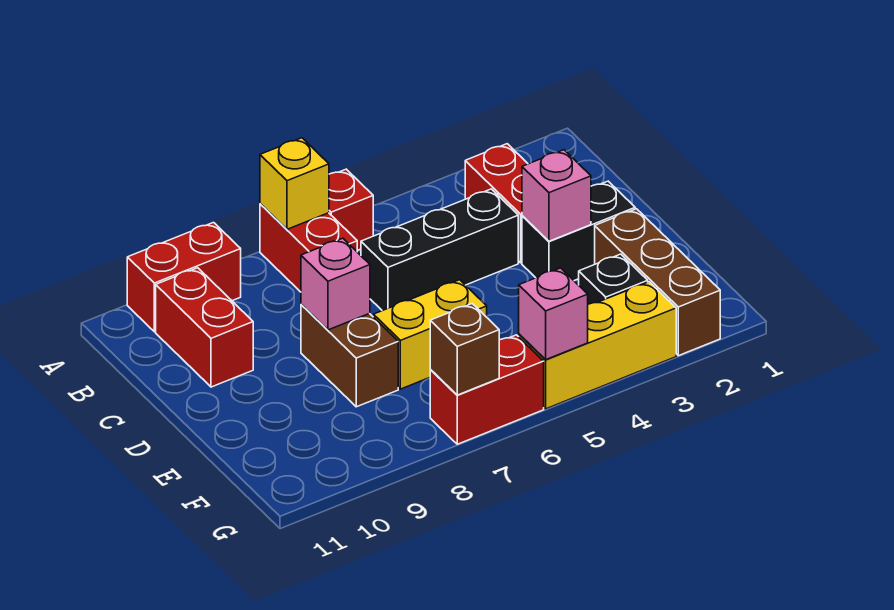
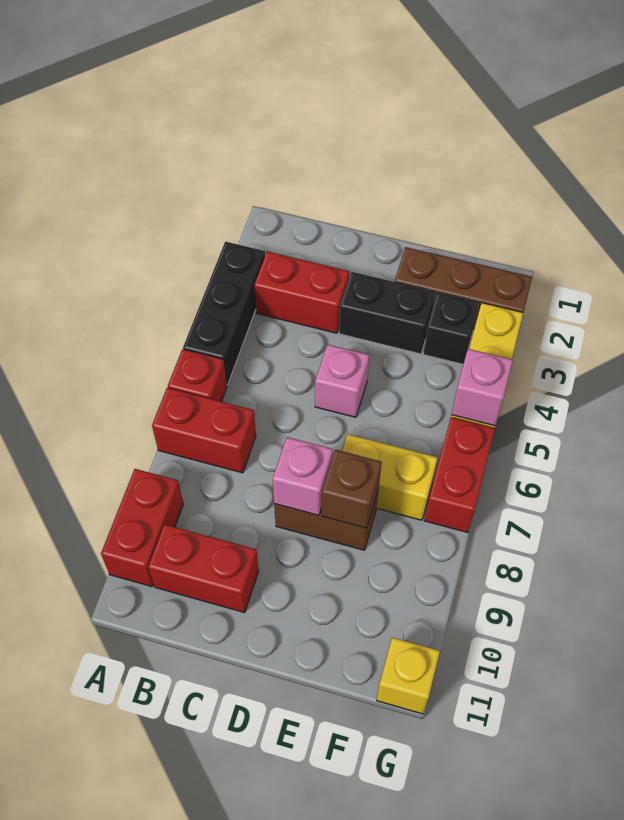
yellow brick A7 level 2 -> yellow brick G11 level 1
black brick C4:C6 level 1 -> black brick A3:A5 level 1
black brick D2:D3 level 1 -> black brick D3:E3 level 1
pink brick D3 level 2 -> pink brick D5 level 1
yellow brick E6:E7 level 1 -> yellow brick E7:F7 level 1
brown brick G7 level 2 -> brown brick E8 level 2

